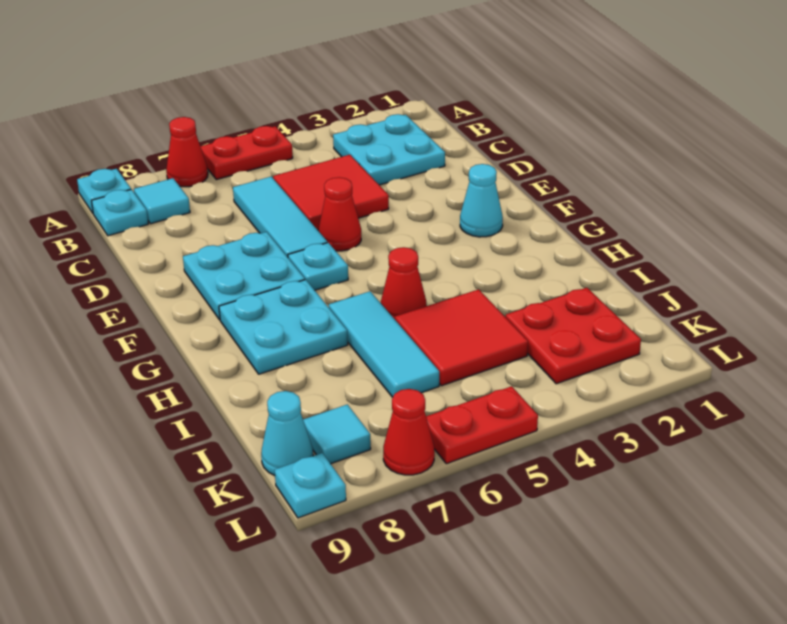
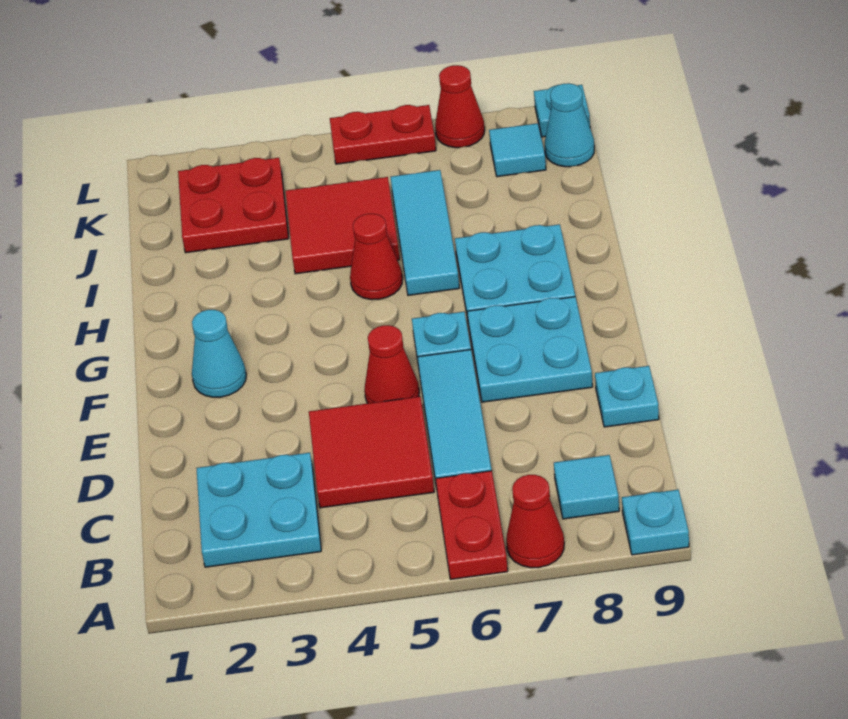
red plate A5:A6 level 1 -> red plate A6:B6 level 1
cyan plate B9 level 1 -> cyan plate D9 level 1

